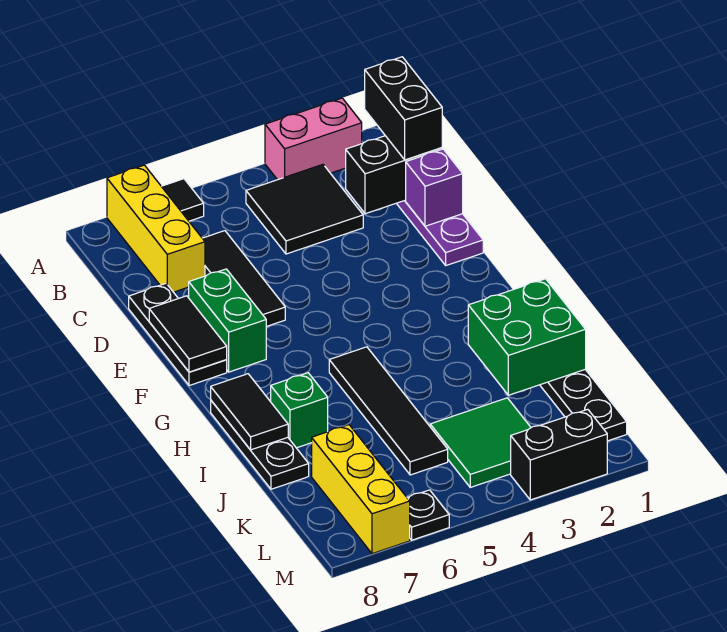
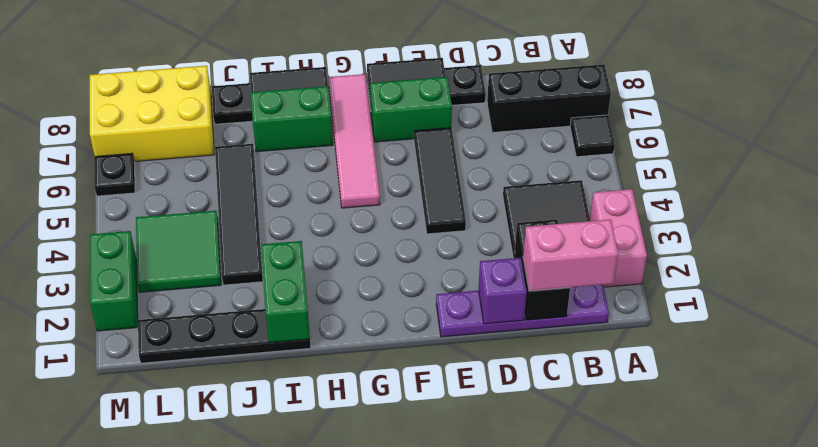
yellow brick A7:C7 level 1 -> black brick A7:C7 level 1
black brick B1:C1 level 3 -> pink brick B1:C1 level 3
black tile C6:E6 level 1 -> black tile E4:E6 level 1
none -> pink tile G5:G8 level 1
black tile H5:K5 level 1 -> black tile J3:J6 level 1
green brick I1:J2 level 2 -> green brick I1:I2 level 2
green brick I7 level 1 -> green brick H7:I7 level 1
yellow brick K7:M7 level 1 -> yellow brick K7:M8 level 1
black brick M2:M3 level 1 -> green brick M2:M3 level 1

